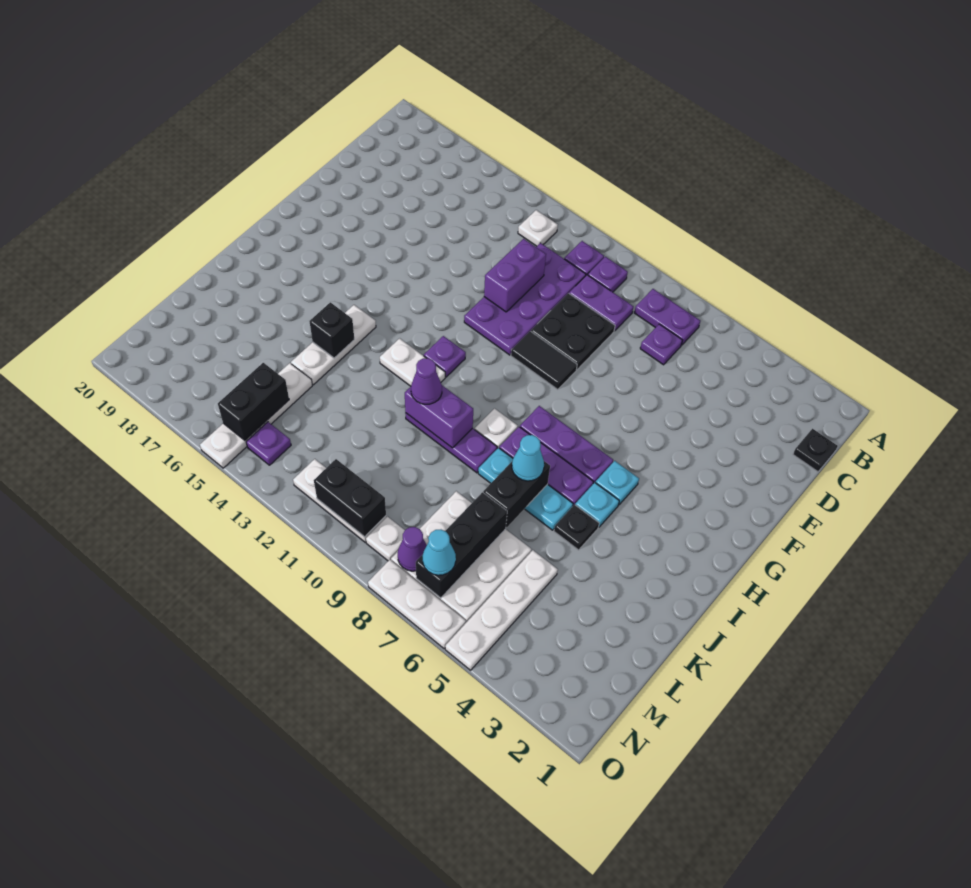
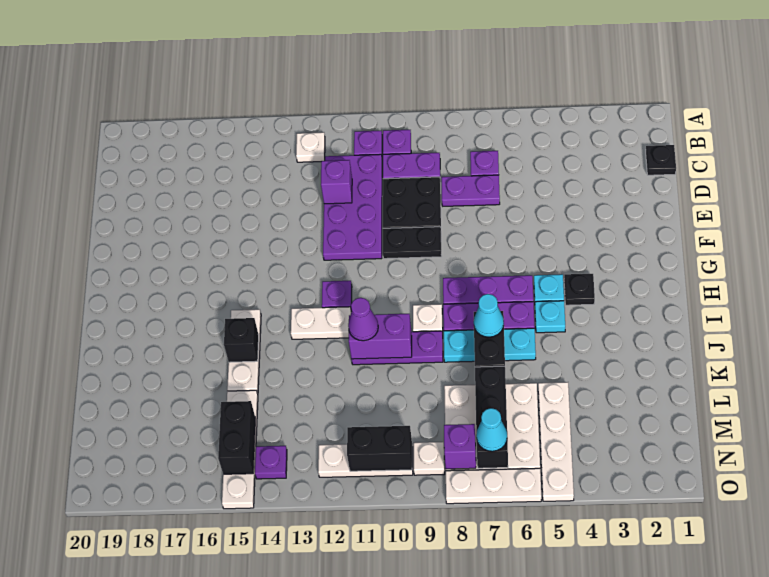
purple plate B7:B8 level 1 -> purple plate D7:D8 level 1
purple brick D12:E12 level 2 -> purple brick D12 level 2
black tile F9:F10 level 1 -> black plate F9:F10 level 1
black plate J5 level 1 -> black plate H4 level 1
purple cone N8 level 2 -> purple brick N8 level 2

